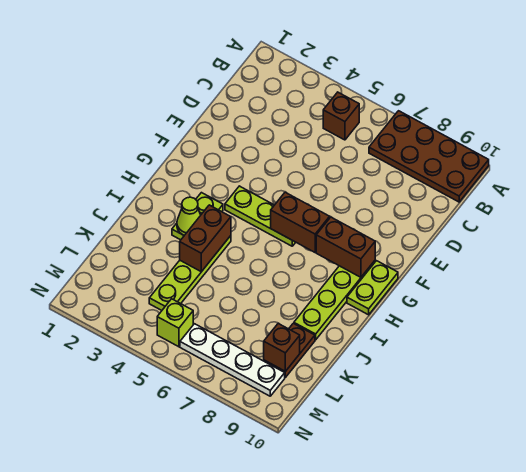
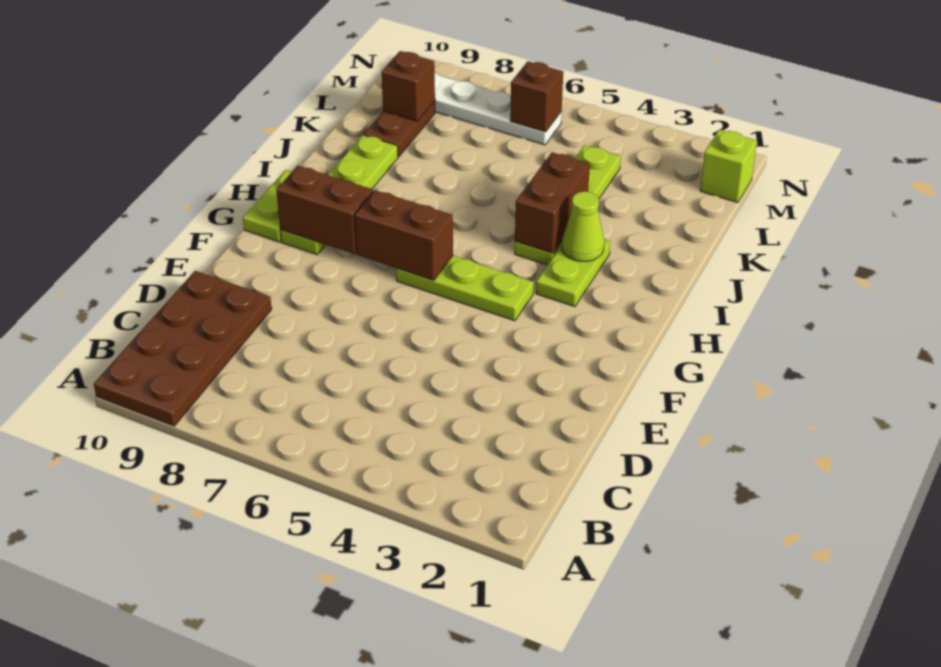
brown plate A7:B10 level 1 -> brown plate A9:D10 level 1
brown brick B5 level 1 -> brown brick M6 level 2
lime brick M5 level 1 -> lime brick M1 level 1

